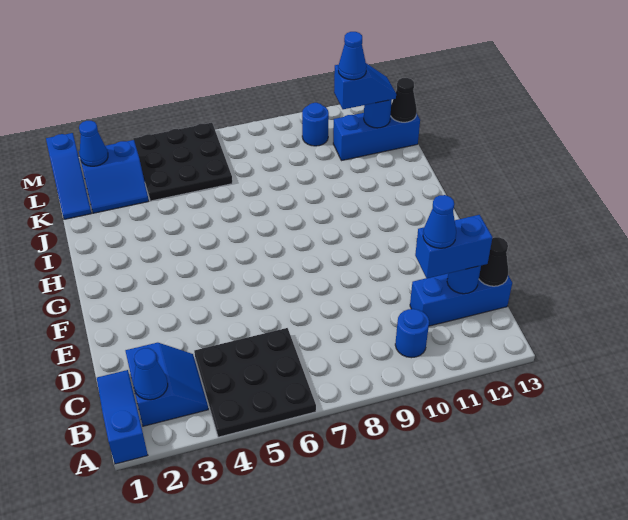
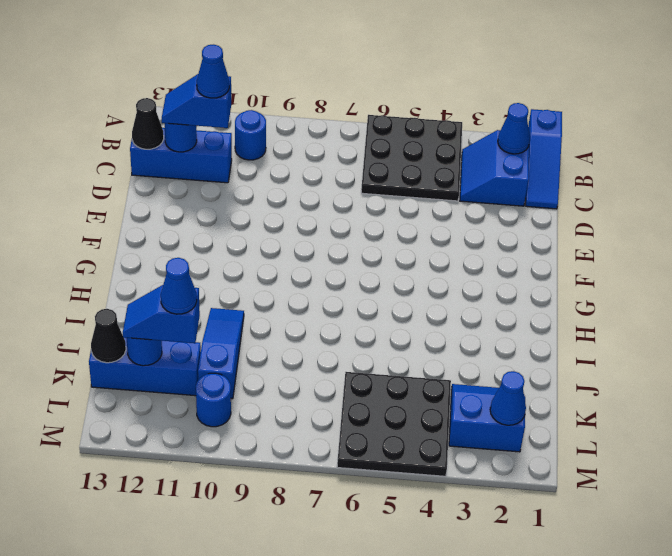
blue brick C11:C12 level 3 -> blue slope C11:C12 level 3 top 11
blue slope K1:M1 level 1 top M -> blue slope I10:K10 level 1 top K

